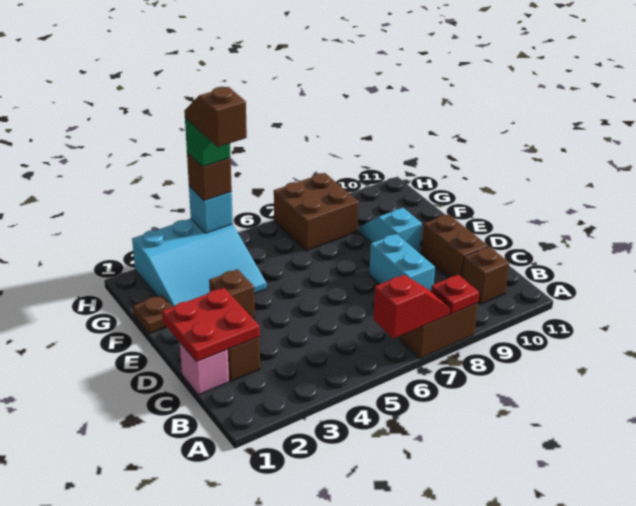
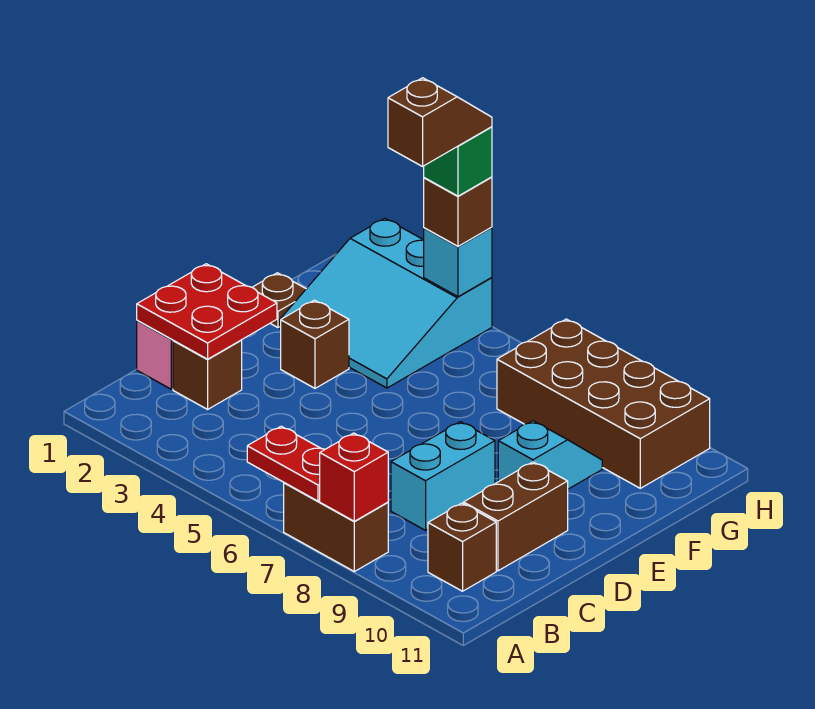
red slope A6:A7 level 2 top 6 -> red plate A6:A7 level 2
red plate A8 level 2 -> red brick A8 level 2
brown brick G7:H8 level 1 -> brown brick G7:H10 level 1

